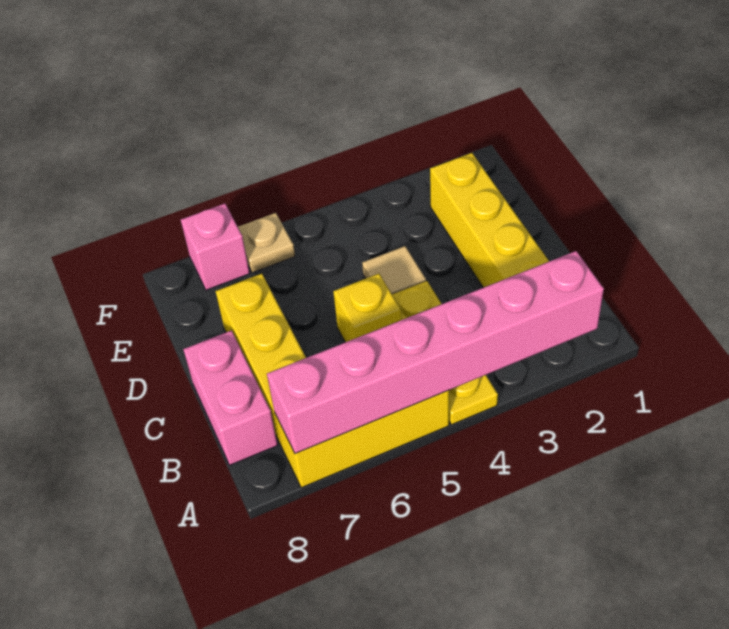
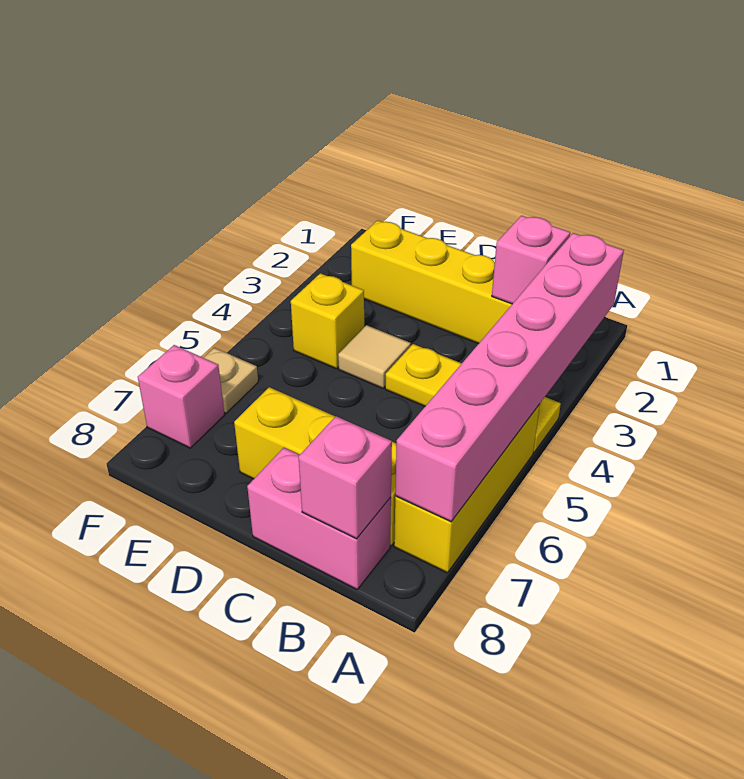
none -> pink brick B2 level 2
none -> pink brick B8 level 2
yellow brick C5 level 1 -> yellow brick E4 level 1

